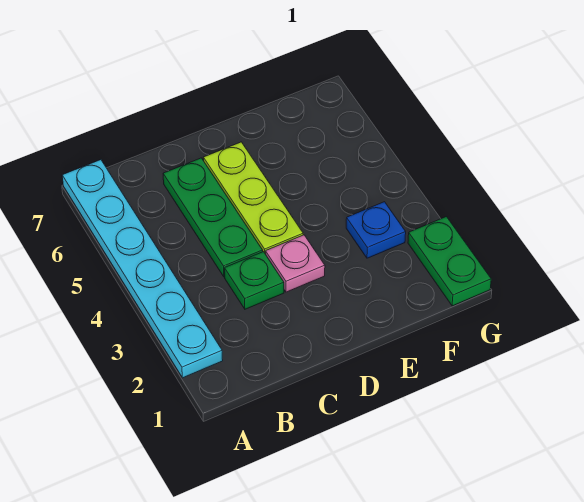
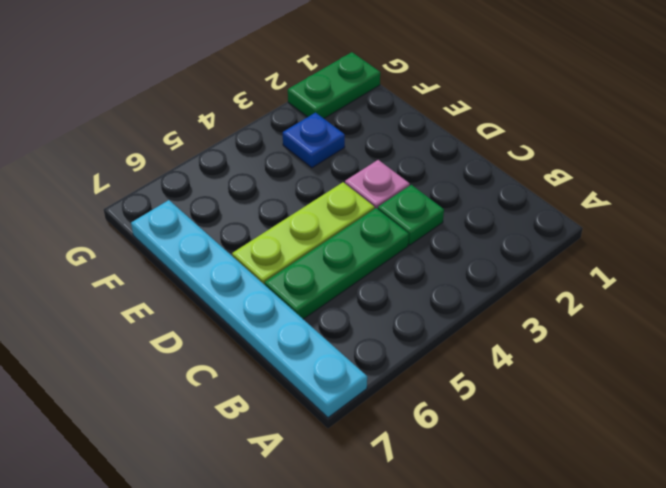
cyan plate A2:A7 level 1 -> cyan plate A7:F7 level 1

